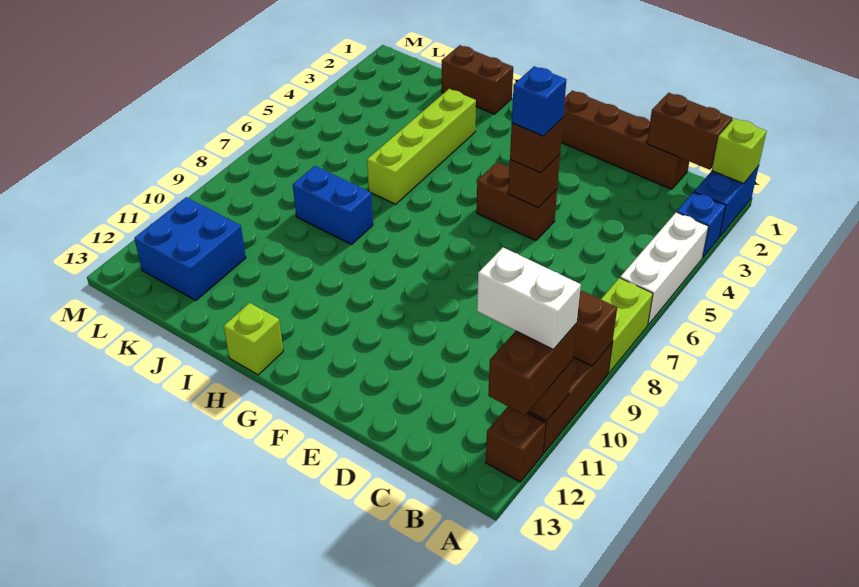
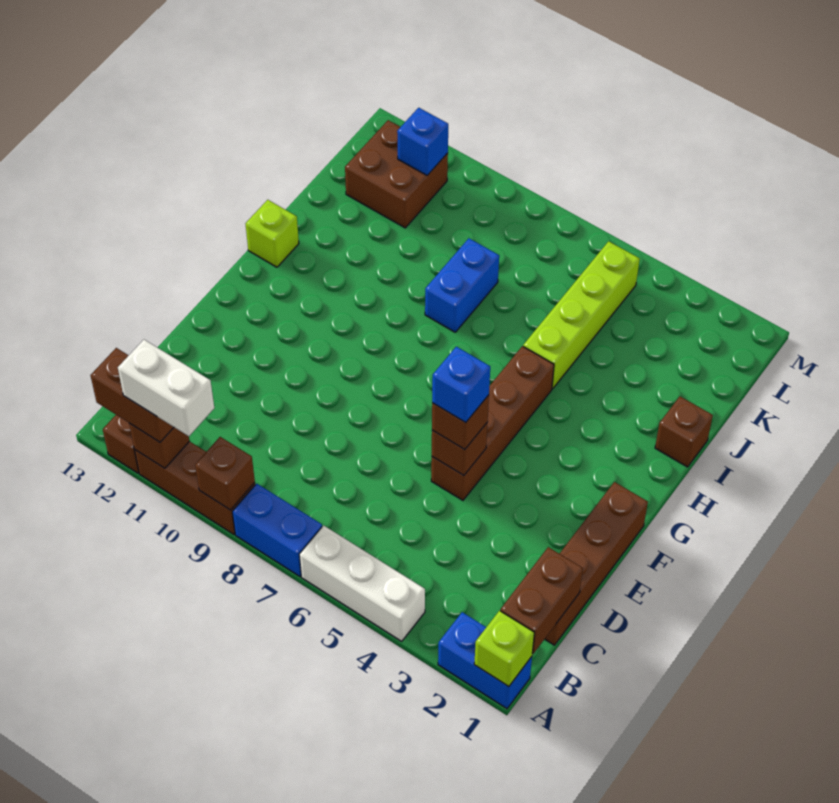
blue brick A3 level 1 -> blue brick L11 level 2
lime brick A7:A8 level 1 -> blue brick A7:A8 level 1
white brick A11:B11 level 4 -> white brick A10:A11 level 4
brown brick E5:F5 level 1 -> brown brick E5:H5 level 1
brown brick I1:J1 level 1 -> brown brick I1 level 1
lime brick I3:I6 level 1 -> lime brick I5:L5 level 1
blue brick K11:L12 level 1 -> brown brick K11:L12 level 1

